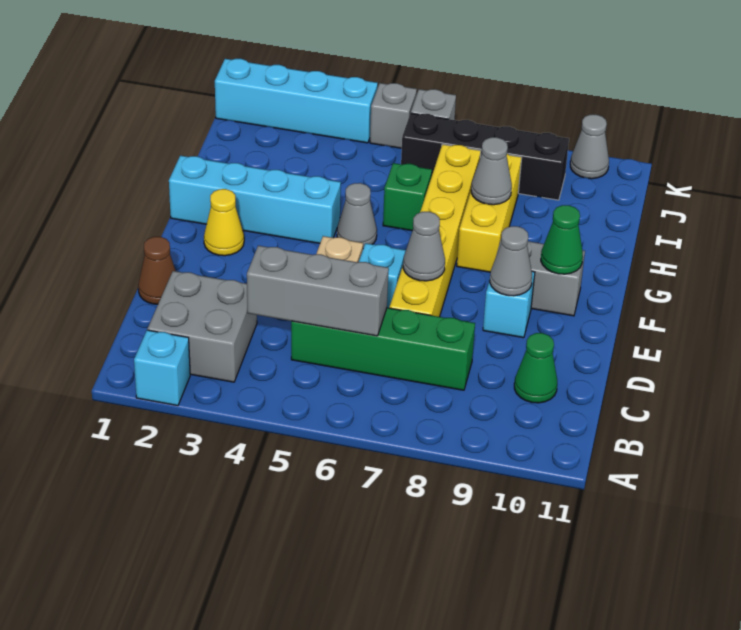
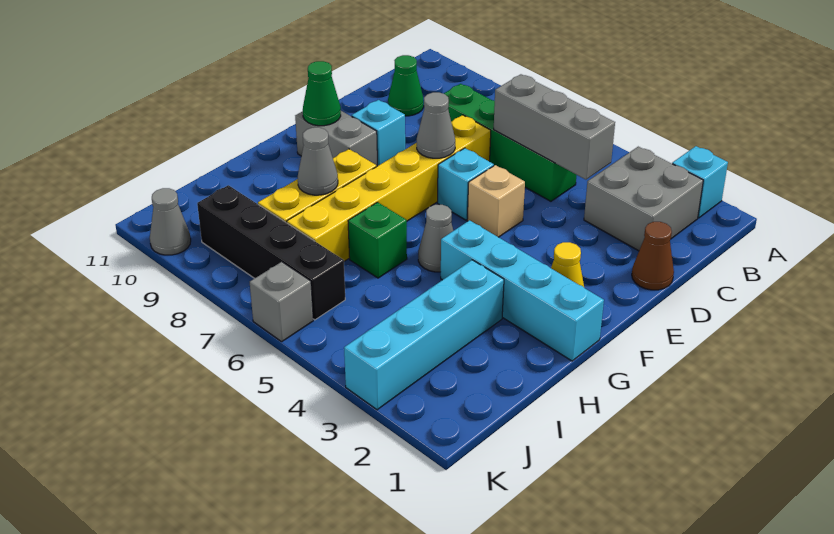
grey cone E9 level 2 -> none
cyan brick K1:K4 level 1 -> cyan brick H3:K3 level 1
grey brick K5 level 1 -> none

